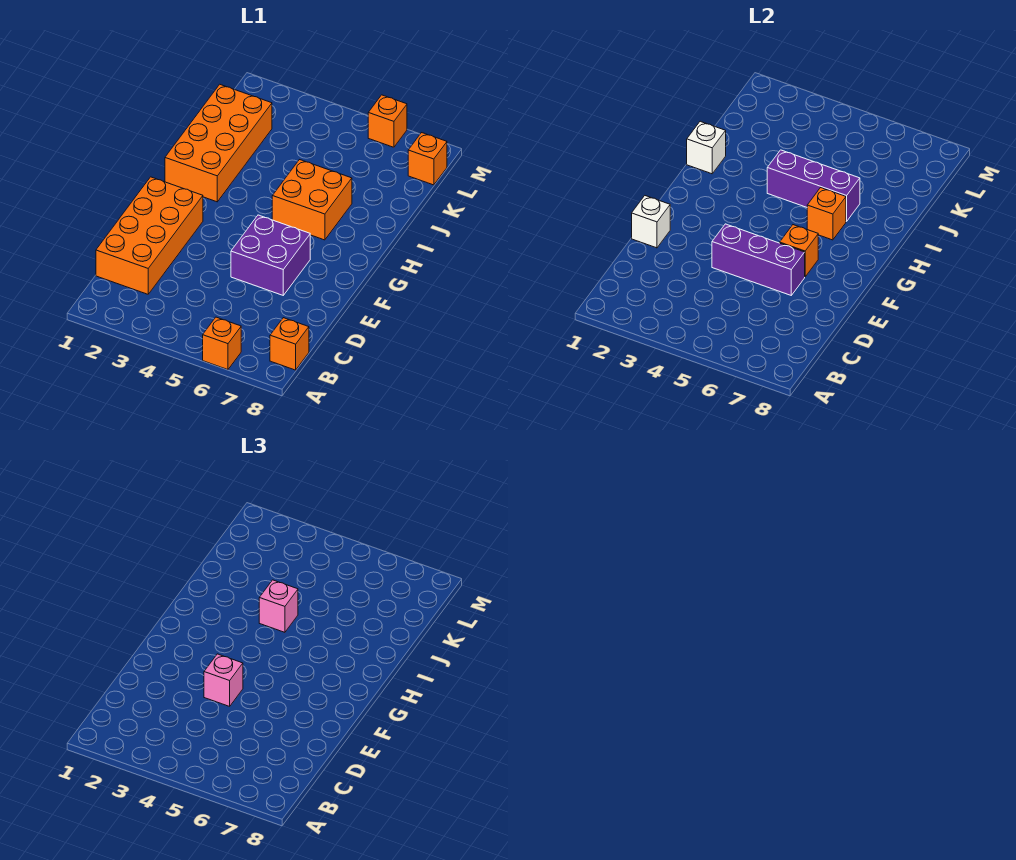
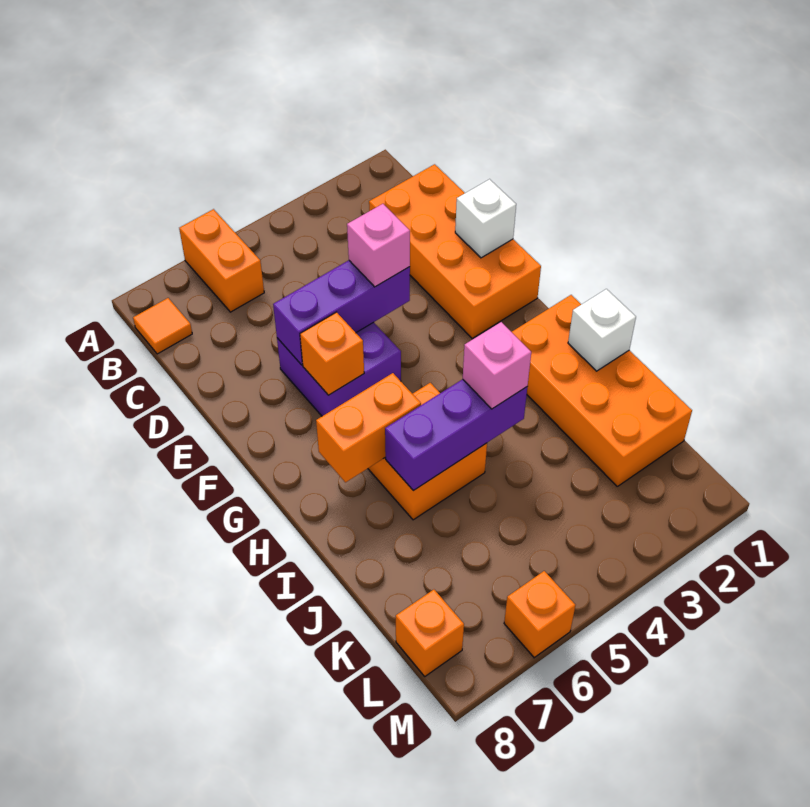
orange brick A6 level 1 -> orange brick A6:B6 level 1
orange brick B8 level 1 -> orange tile B8 level 1
orange brick H6 level 2 -> orange brick H6:H7 level 2

